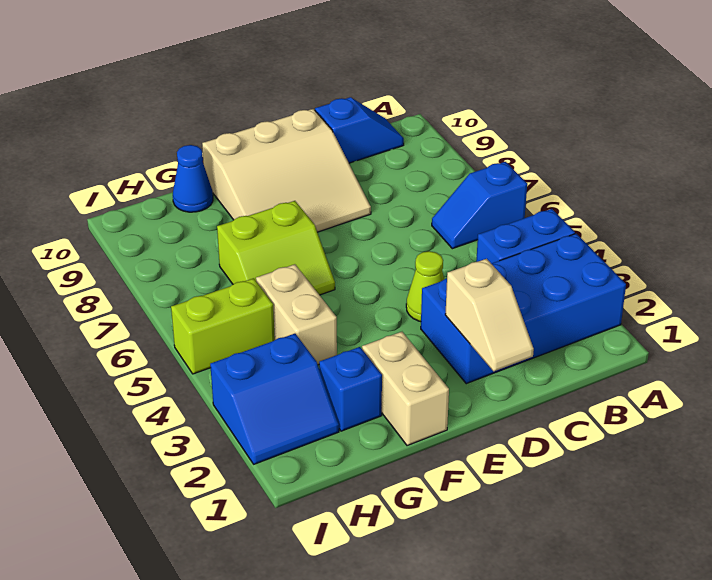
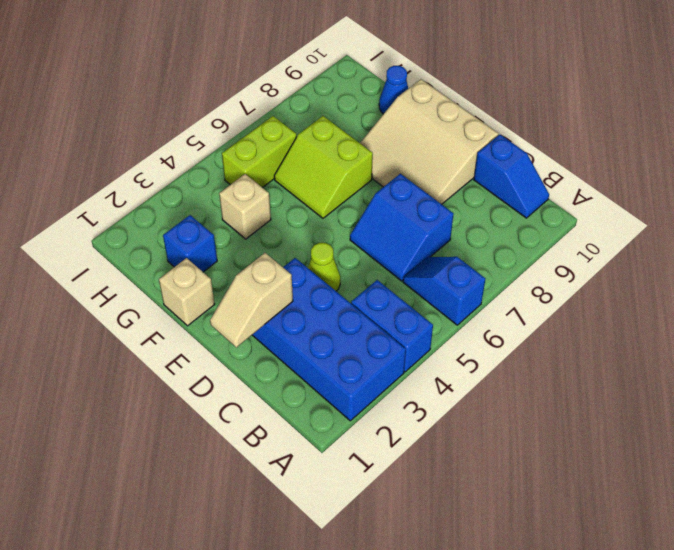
tan brick F1:F2 level 1 -> tan brick F1 level 1
tan brick G4:G5 level 1 -> tan brick G4 level 1
blue slope H2:I3 level 1 top 3 -> blue slope C6:D7 level 1 top 7
lime brick H5:I5 level 1 -> lime brick H5:H6 level 1

